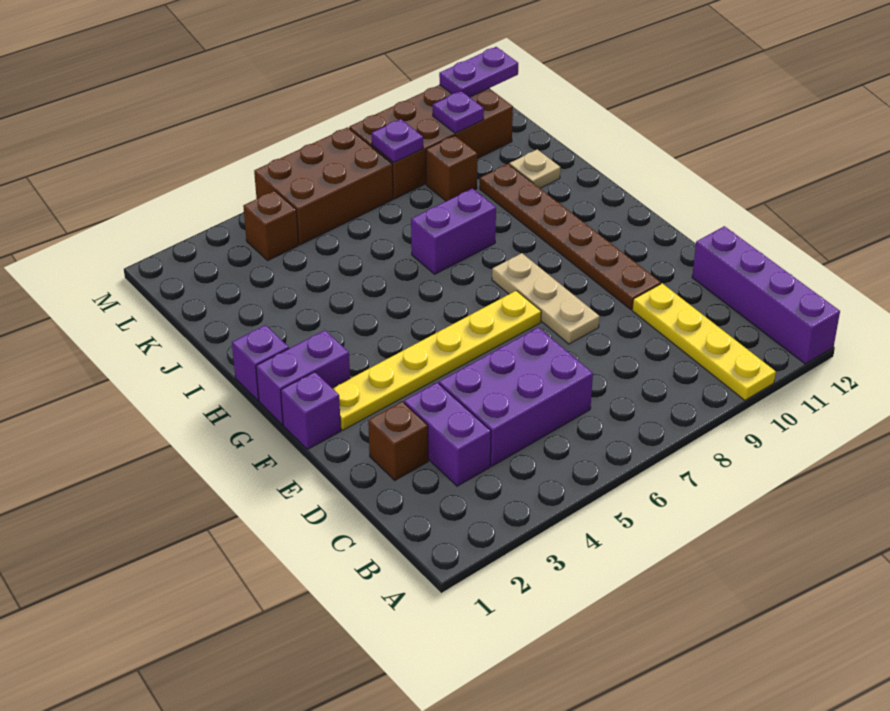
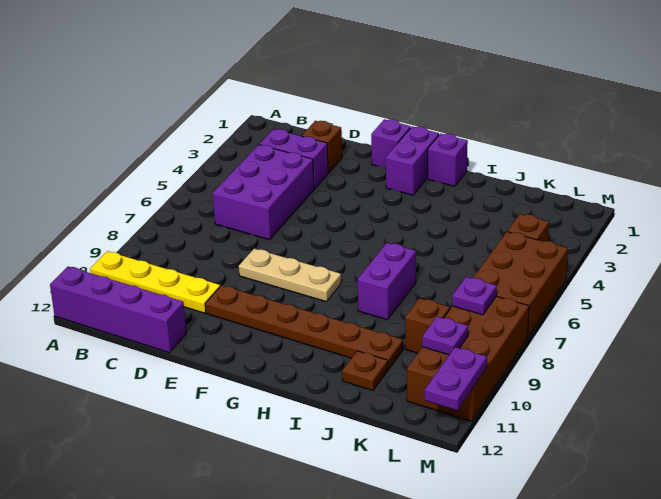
yellow plate F2:F7 level 1 -> none
tan plate J11 level 1 -> brown plate J11 level 1

